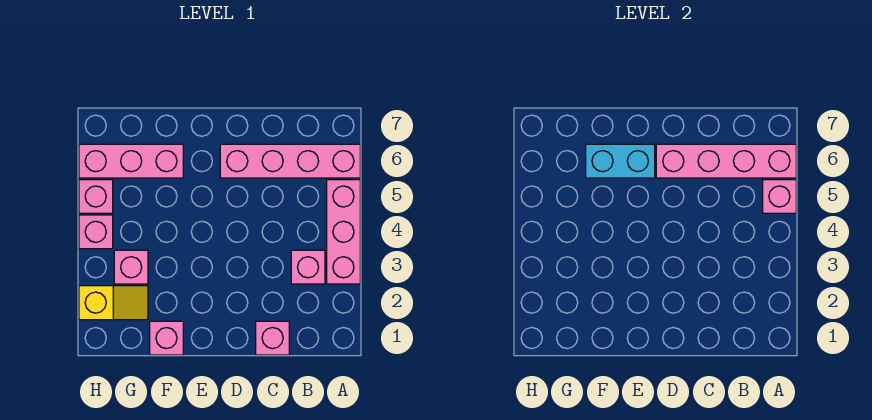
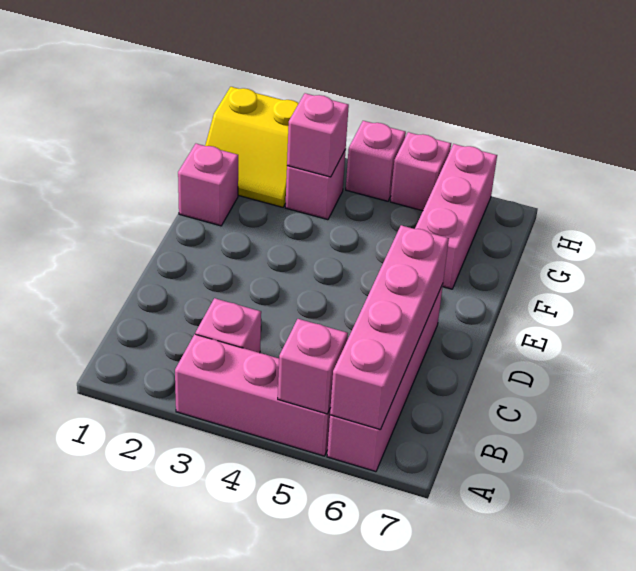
pink brick C1 level 1 -> pink brick G3 level 2
cyan brick E6:F6 level 2 -> none
yellow slope G2:H2 level 1 top H -> yellow slope G1:H2 level 1 top H

